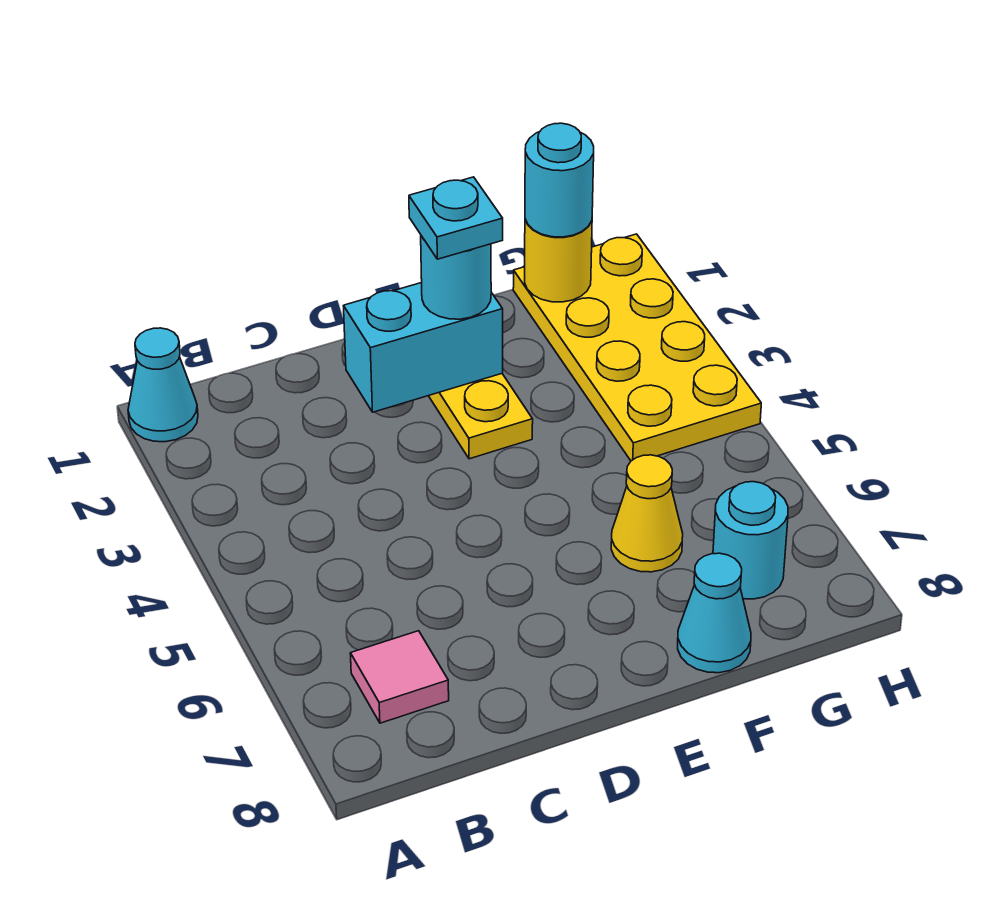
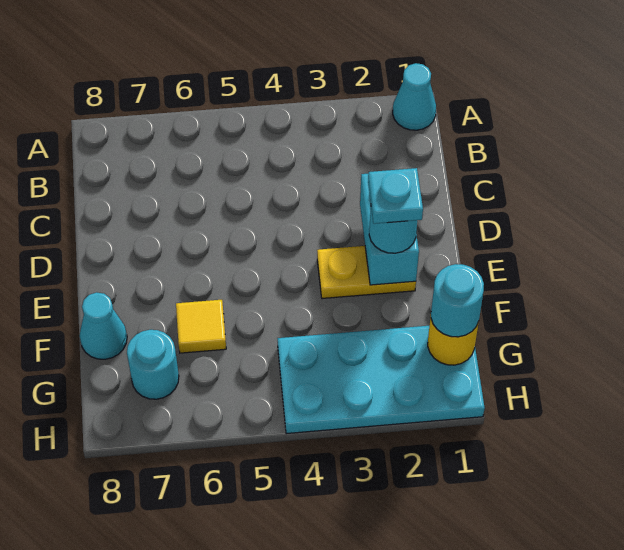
pink tile B7 level 1 -> none
yellow cone F6 level 1 -> yellow tile F6 level 1
yellow plate G1:H4 level 1 -> cyan plate G1:H4 level 1

